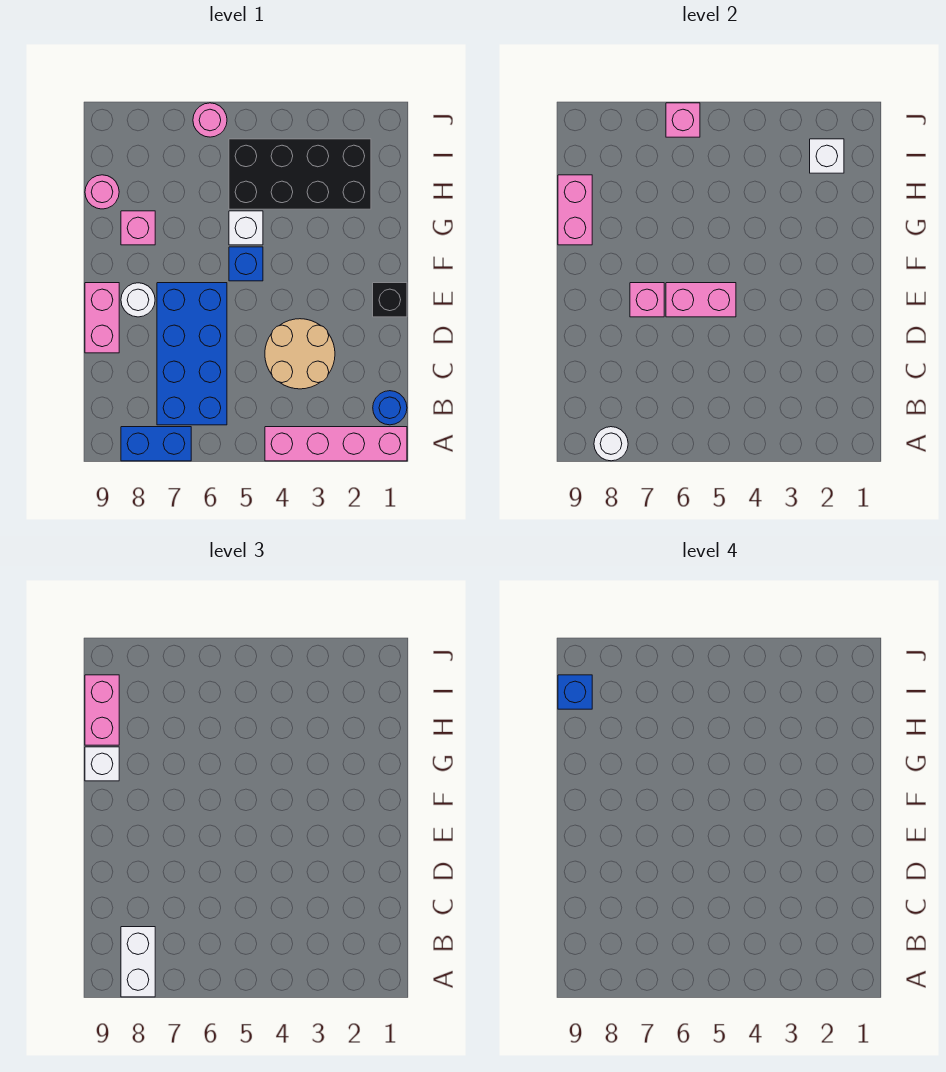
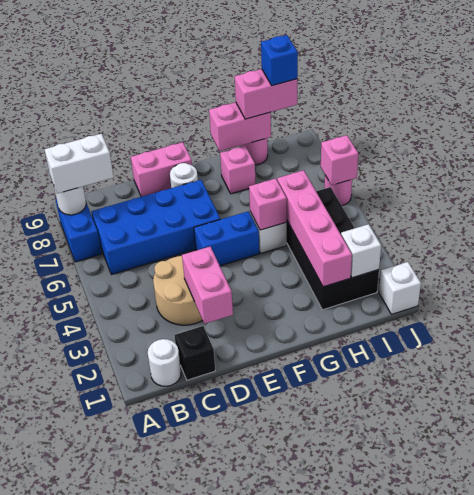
pink brick A1:A4 level 1 -> pink brick H2:H5 level 2
blue round brick B1 level 1 -> white round brick B1 level 1
black brick E1 level 1 -> black brick C1 level 1
pink brick E5:E6 level 2 -> pink brick D2:D3 level 2
pink brick E7 level 2 -> pink brick G5 level 2
blue brick F5 level 1 -> blue brick E5:F5 level 1
white brick G9 level 3 -> white brick J1 level 1

